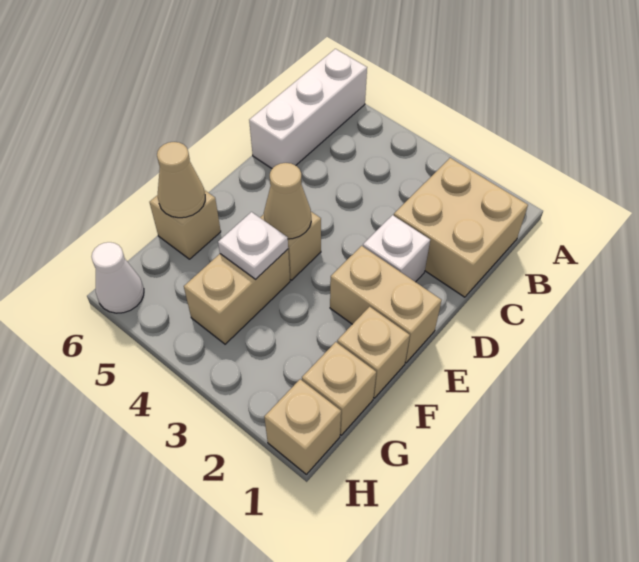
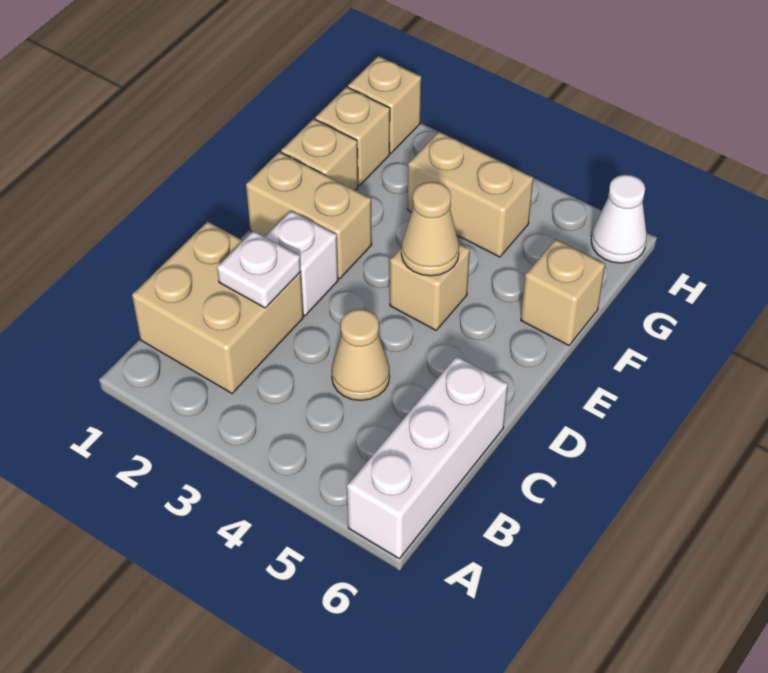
tan brick F4:G4 level 1 -> tan brick G3:G4 level 1
white plate F4 level 2 -> white plate C2 level 2
tan cone F6 level 2 -> tan cone C4 level 1

